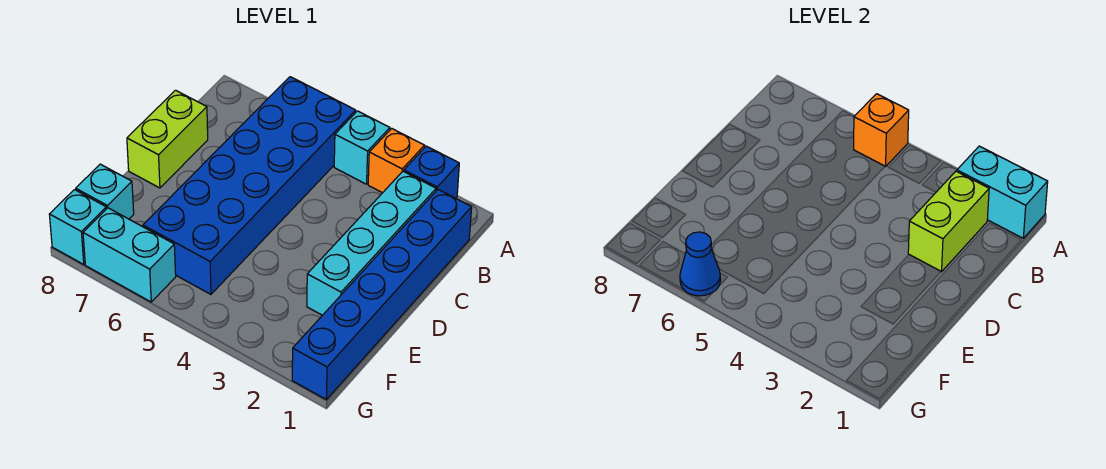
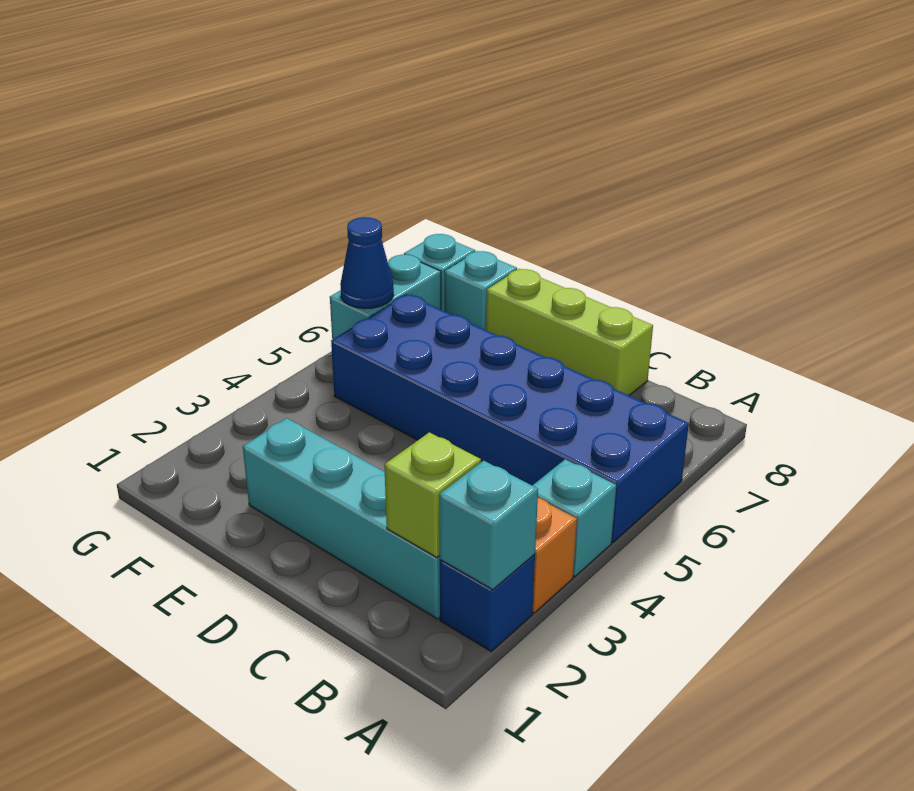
cyan brick A1:A2 level 2 -> cyan brick A2 level 2
orange brick A5 level 2 -> none
blue brick B1:G1 level 1 -> none
lime brick B2:C2 level 2 -> lime brick B2 level 2
lime brick C8:D8 level 1 -> lime brick C8:E8 level 1

